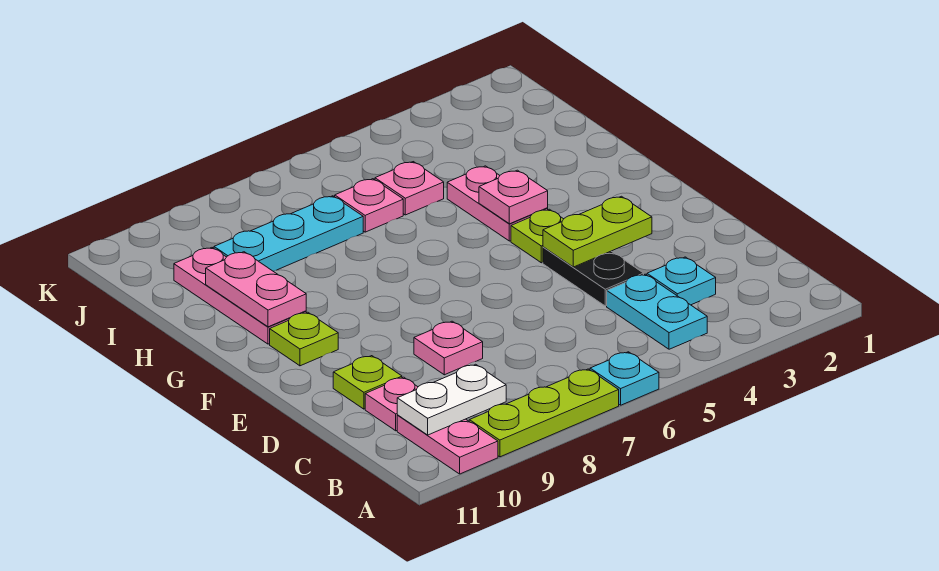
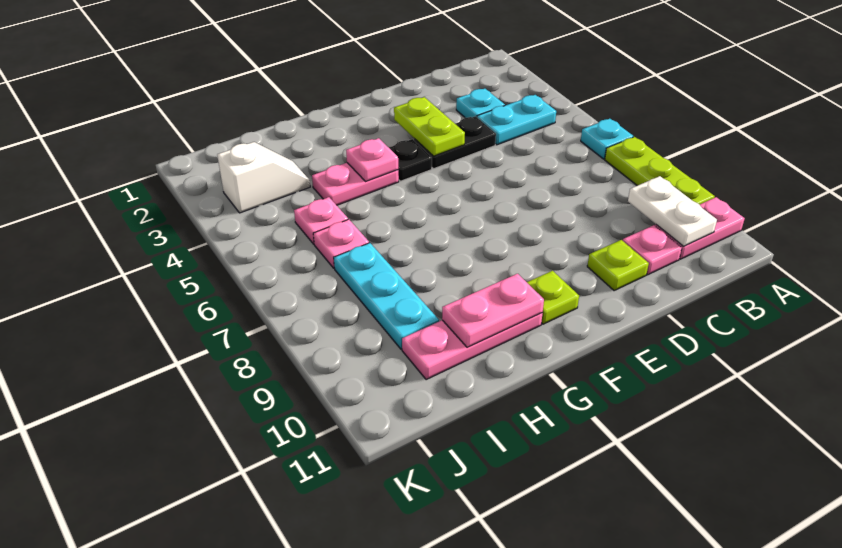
pink plate D8 level 1 -> none
lime plate F4 level 1 -> black plate F4 level 1
none -> white slope I3:J3 level 1 top J

